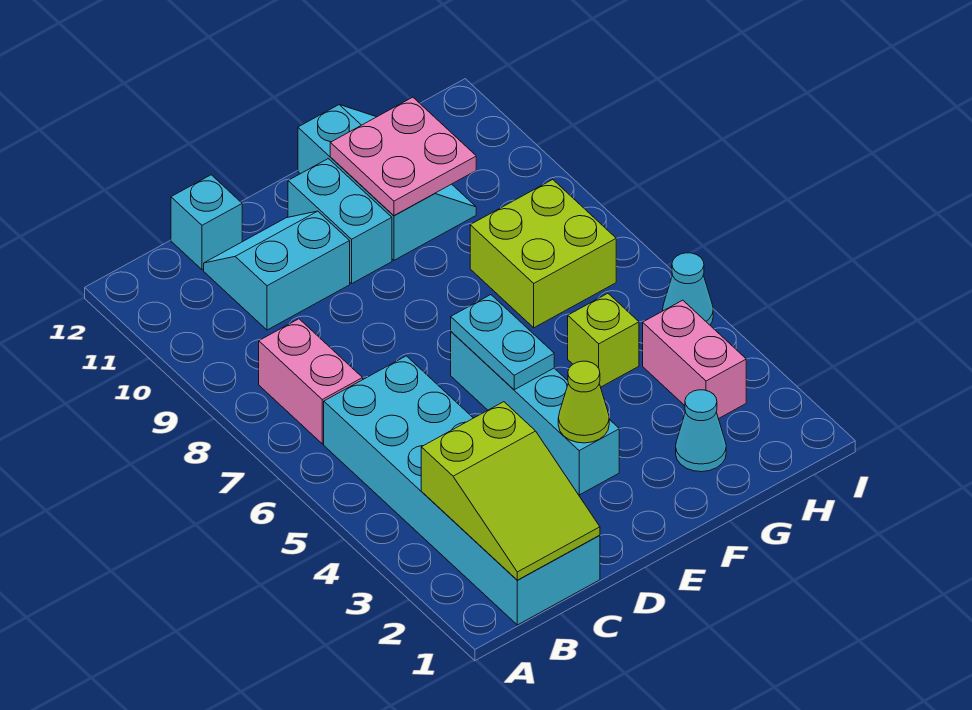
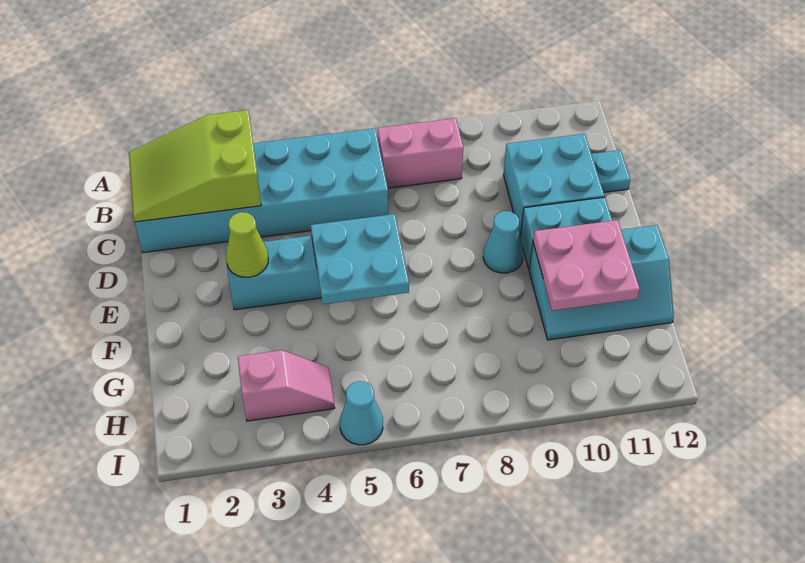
cyan slope C10:D11 level 1 top 10 -> cyan brick C10:D11 level 1
cyan brick C12 level 1 -> cyan plate C12 level 1
cyan plate E5:E6 level 2 -> cyan plate E5:F6 level 2
cyan cone G2 level 1 -> cyan cone E9 level 1
lime brick G5 level 1 -> none
lime brick G7:H8 level 1 -> none
pink brick H3:H4 level 1 -> pink slope H3:H4 level 1 top 3

